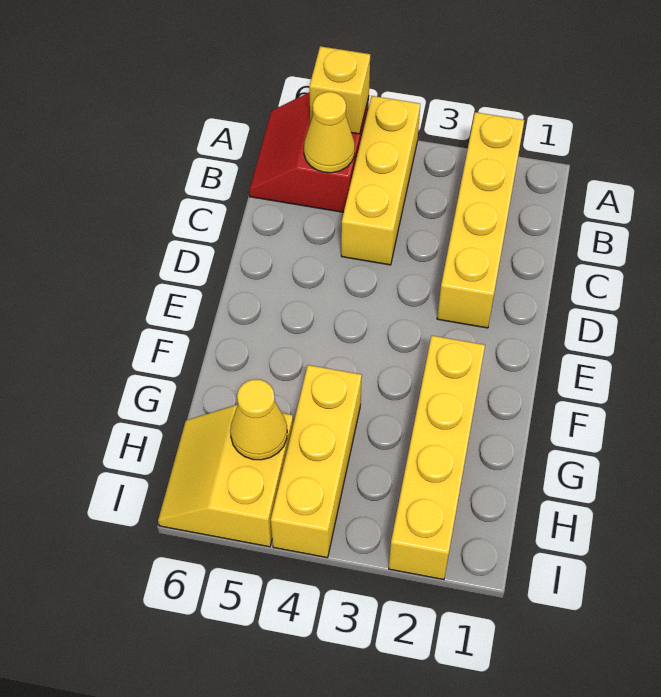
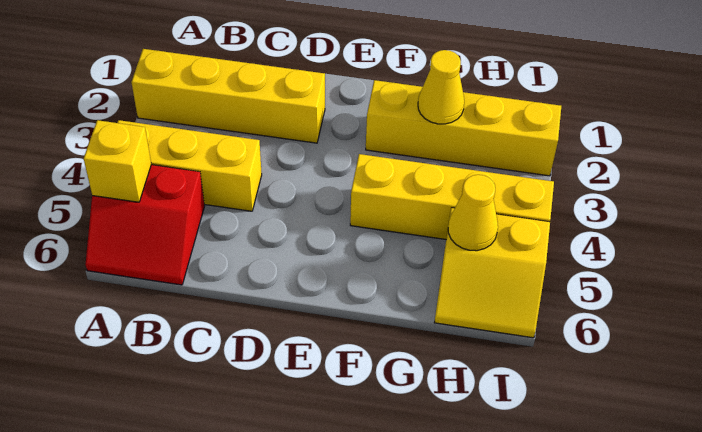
yellow cone B5 level 2 -> yellow cone G2 level 2
yellow brick G4:I4 level 1 -> yellow brick F4:I4 level 1

